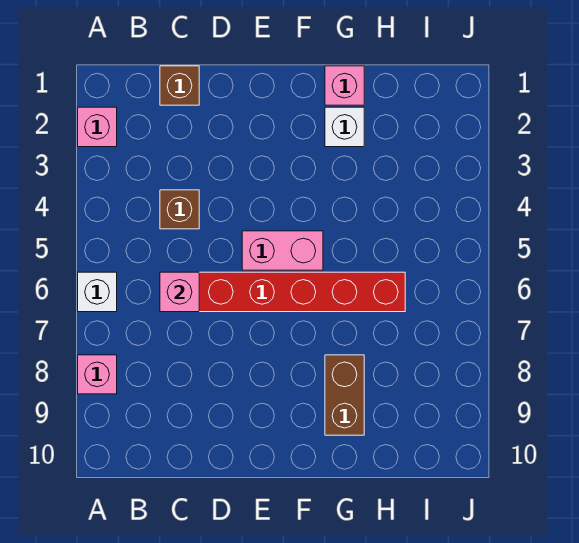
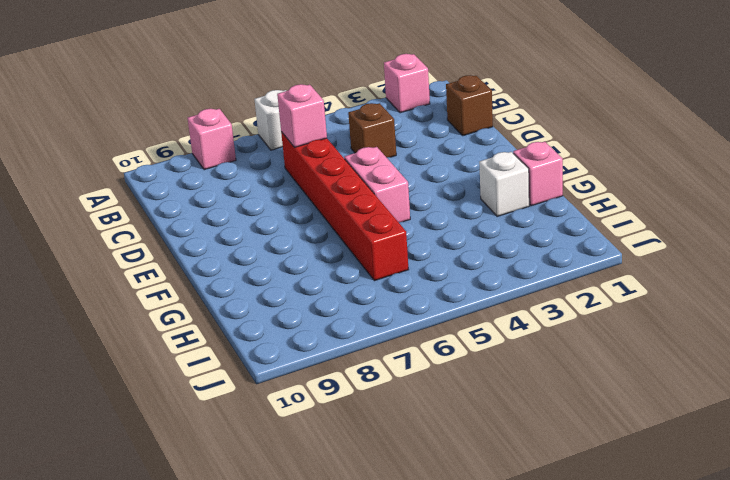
brown brick G8:G9 level 1 -> none

